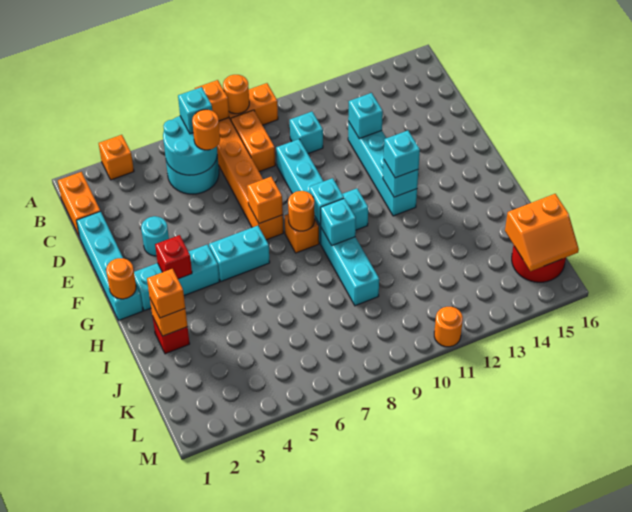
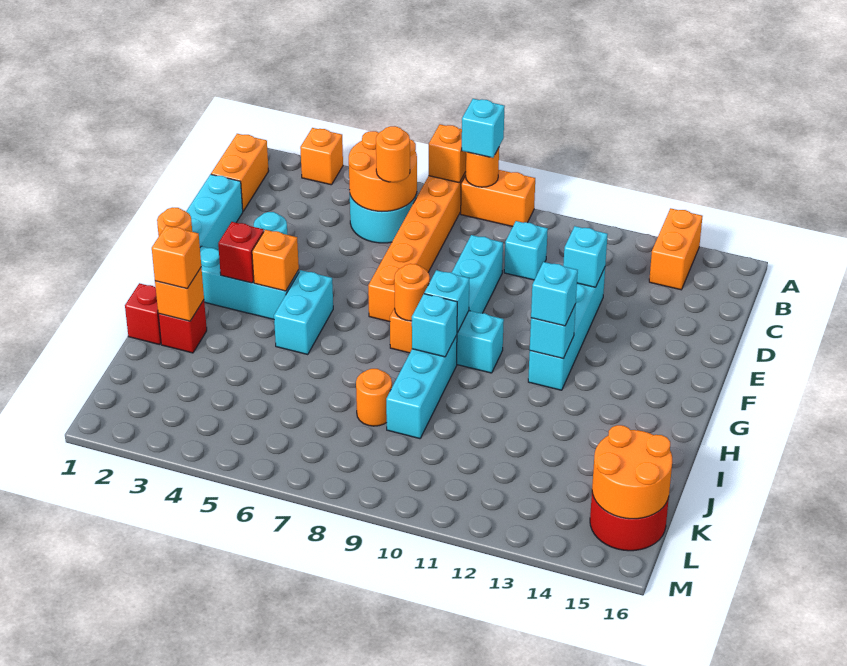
cyan round brick B5:C6 level 2 -> orange round brick B5:C6 level 2
cyan brick B6 level 3 -> cyan brick A8 level 3
orange brick B8:C8 level 1 -> orange brick A14:B14 level 1
orange brick F7 level 2 -> orange brick G4 level 2
cyan brick G5:G6 level 1 -> cyan brick G5:H5 level 1
none -> red brick I1 level 1
orange slope K15:L16 level 2 top K -> orange round brick K15:L16 level 2
orange round brick M11 level 1 -> orange round brick J8 level 1

